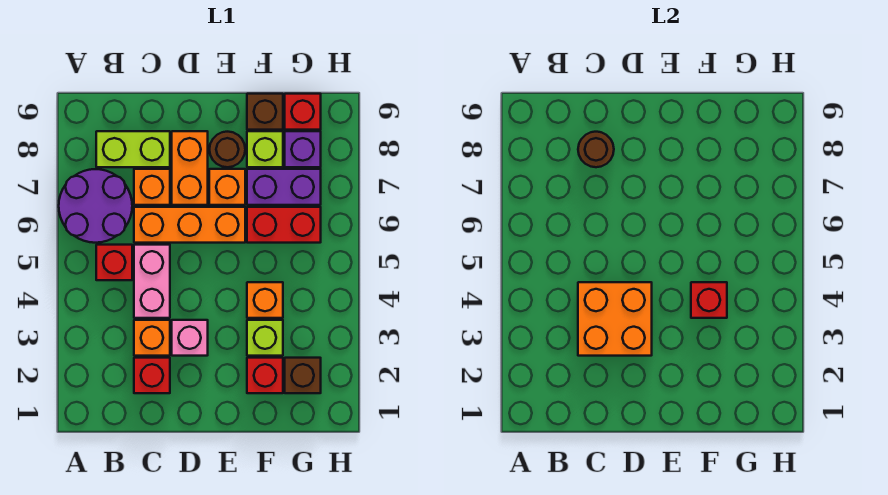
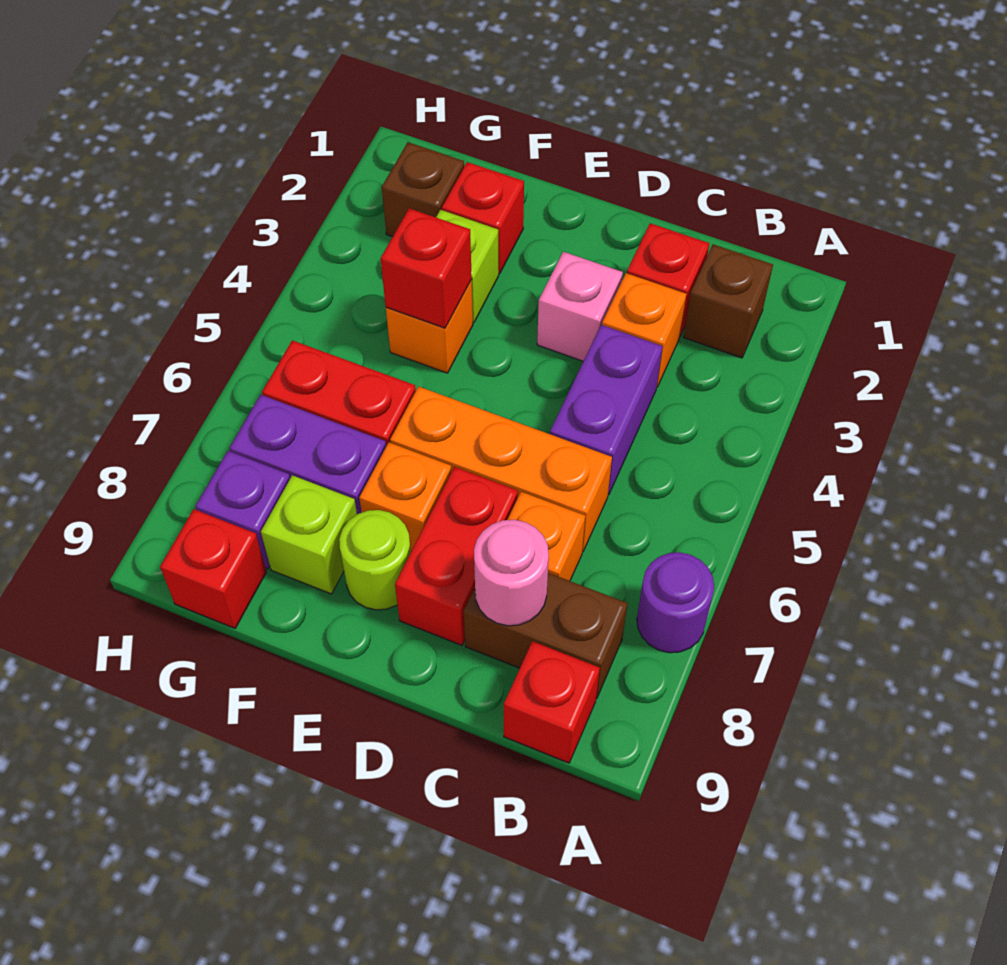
purple round brick A6:B7 level 1 -> purple round brick A7 level 1
red brick B5 level 1 -> red brick B9 level 1
lime brick B8:C8 level 1 -> brown brick B8:C8 level 1
orange brick C3:D4 level 2 -> none
pink brick C4:C5 level 1 -> purple brick C4:C5 level 1
brown round brick C8 level 2 -> pink round brick C8 level 2
orange brick D7:D8 level 1 -> red brick D7:D8 level 1
brown round brick E8 level 1 -> lime round brick E8 level 1
brown brick F9 level 1 -> brown brick B2 level 1

